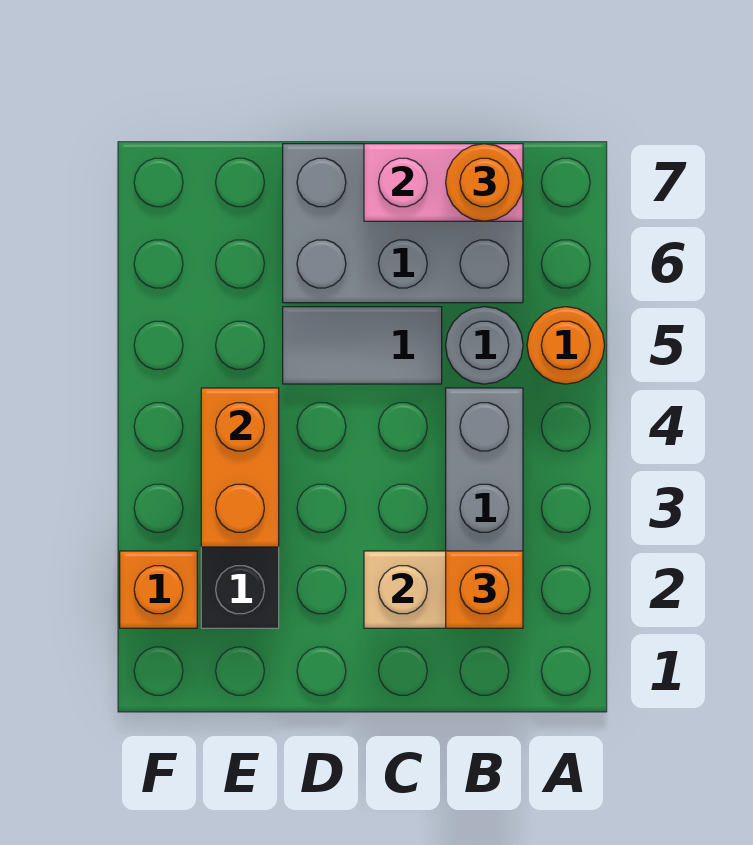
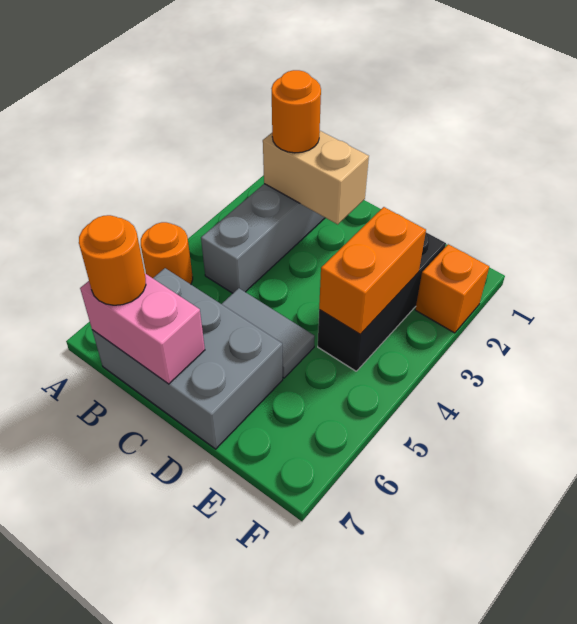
orange brick B2 level 3 -> orange round brick B2 level 3
grey round brick B5 level 1 -> none

